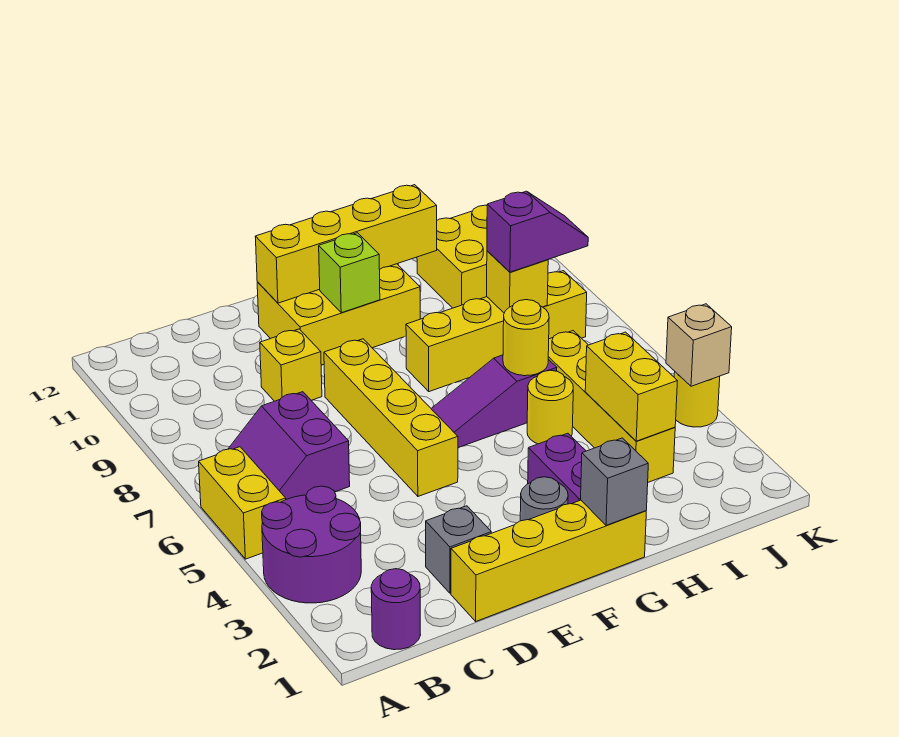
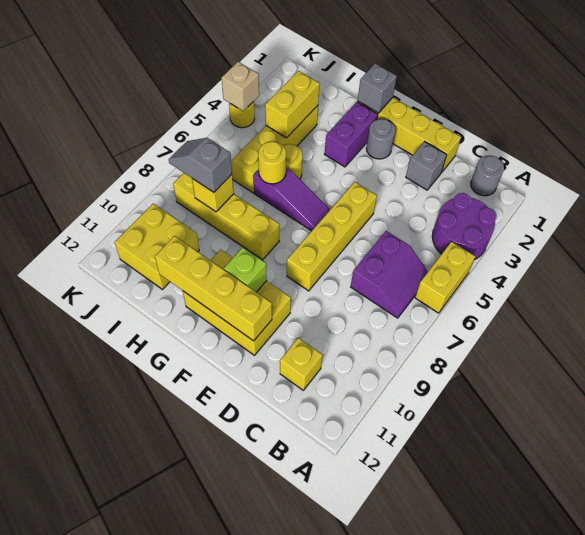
purple round brick B1 level 1 -> grey round brick B1 level 1
yellow brick D9 level 1 -> yellow brick C11 level 1
purple slope I8:J8 level 3 top I -> grey slope I8:J8 level 3 top I

